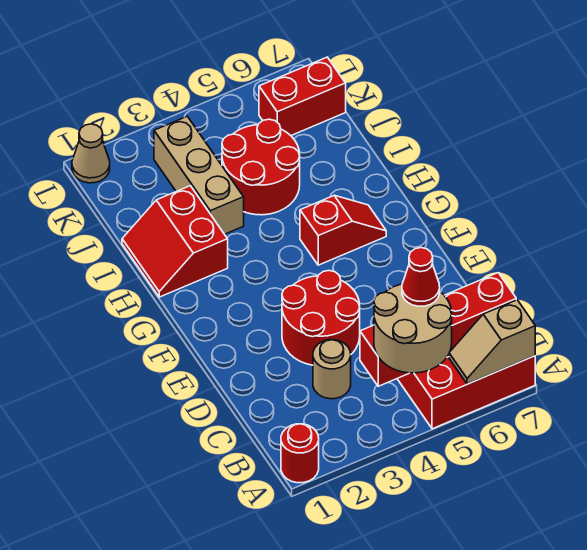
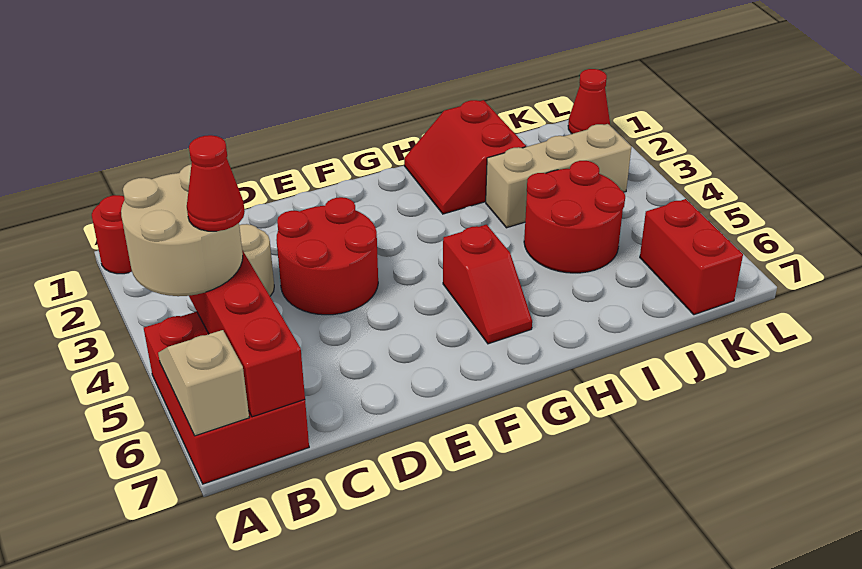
red slope H1:I2 level 1 top 2 -> red slope H1:I2 level 1 top I
tan cone L1 level 1 -> red cone L1 level 1

